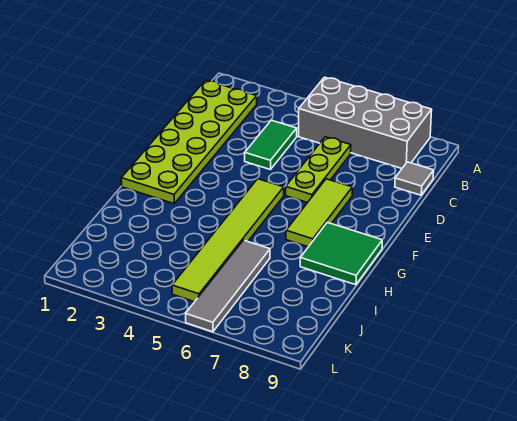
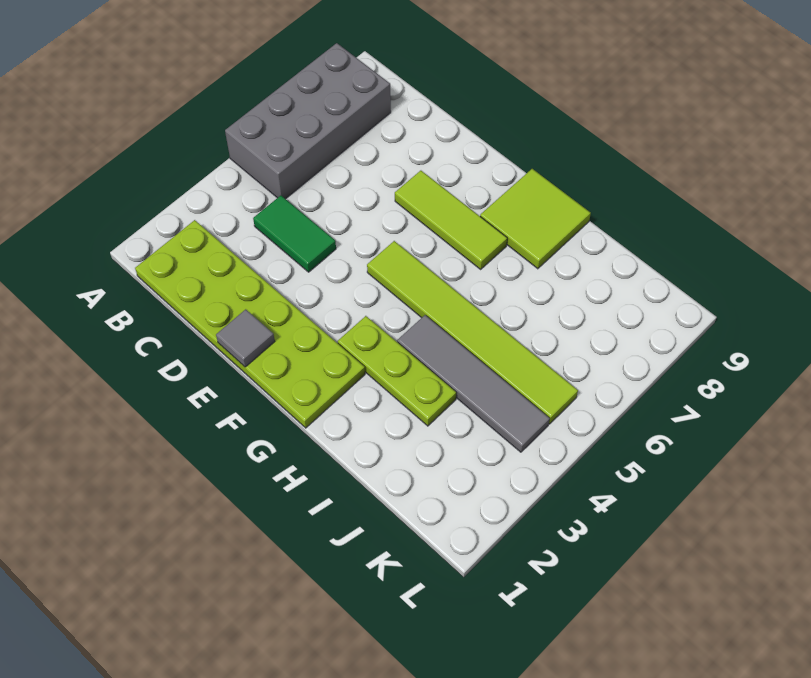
lime plate C6:E6 level 1 -> lime plate G3:I3 level 1
grey tile C9 level 1 -> grey tile E1 level 2
green tile G8:H9 level 1 -> lime tile G8:H9 level 1
grey tile I6:L6 level 1 -> grey tile H4:K4 level 1

